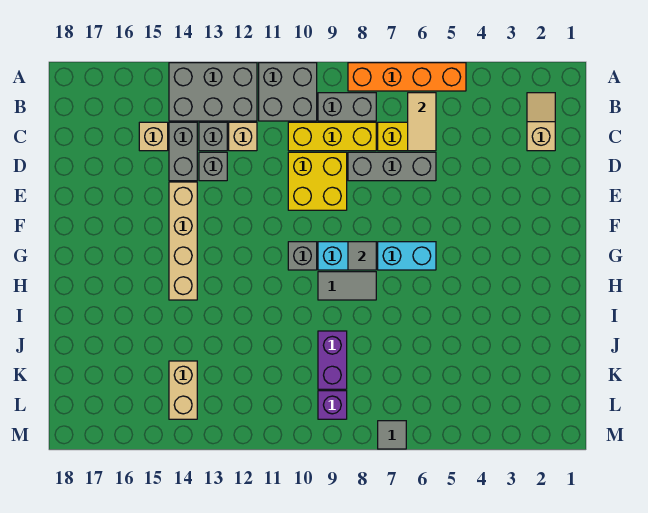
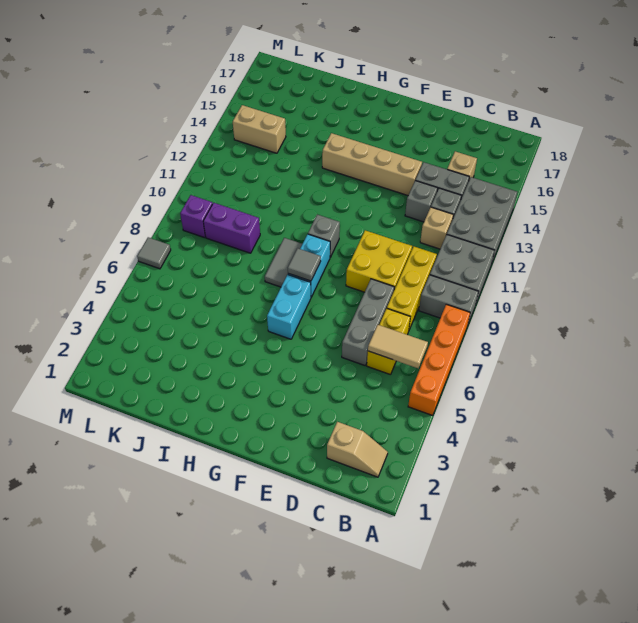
grey brick B8:B9 level 1 -> grey brick A9:B9 level 1

